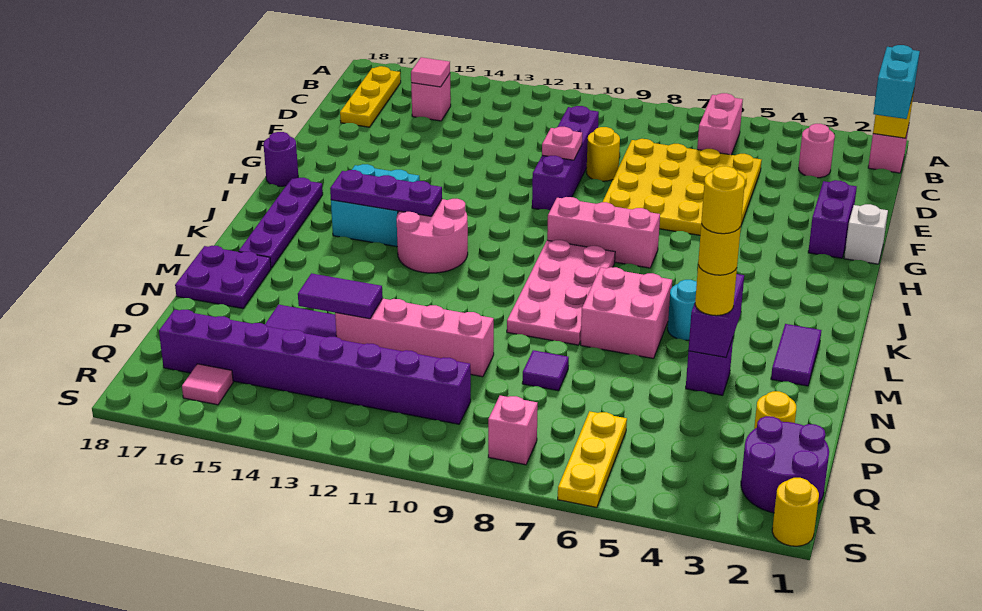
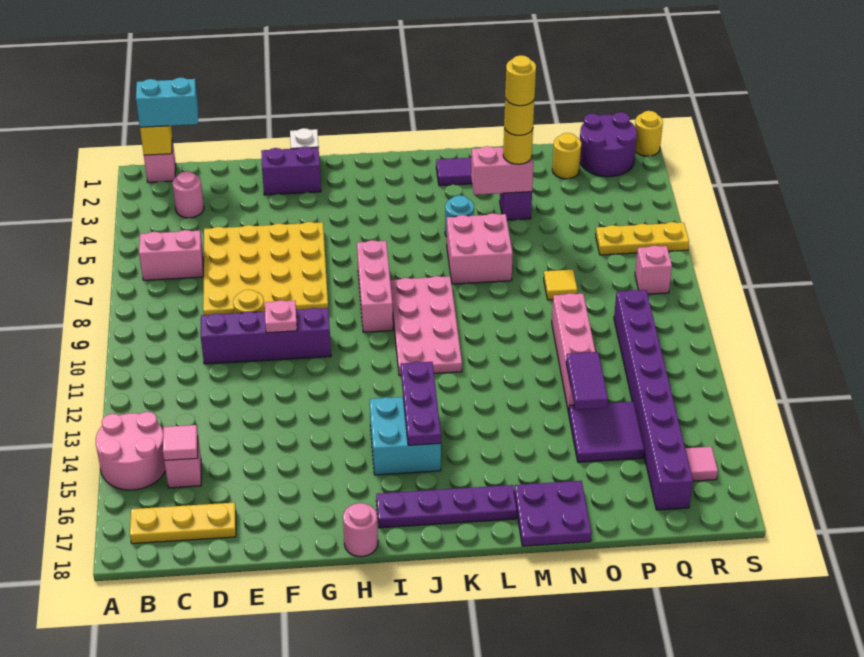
purple round brick H18 level 1 -> pink round brick H18 level 1
pink plate J8:M9 level 1 -> pink plate J8:K11 level 1
pink round brick J12:K13 level 1 -> pink round brick A14:B15 level 1
purple brick M4:N4 level 2 -> pink brick M4:N4 level 2
purple tile O8 level 1 -> yellow tile O8 level 1

